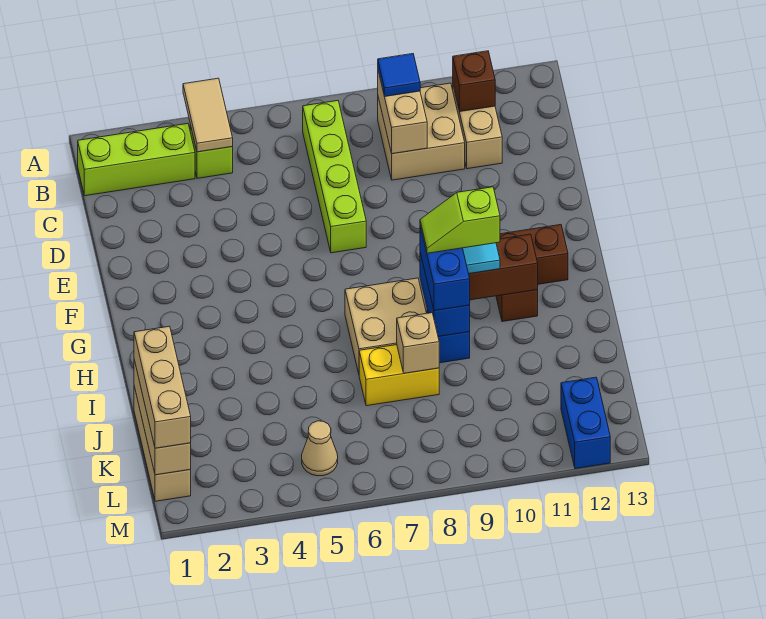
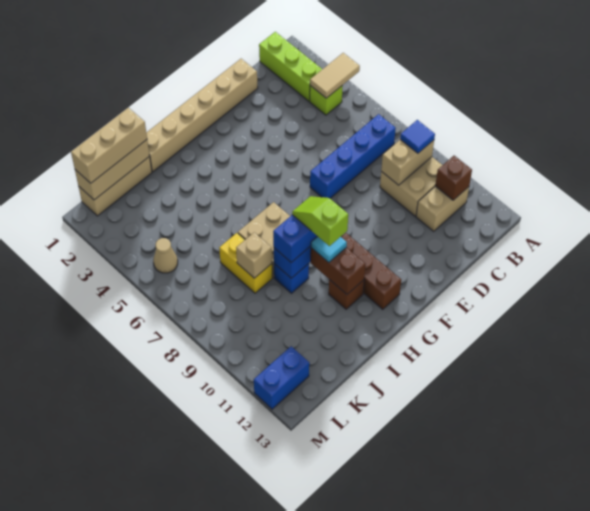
lime brick B7:E7 level 1 -> blue brick B7:E7 level 1
none -> tan brick D1:I1 level 1

